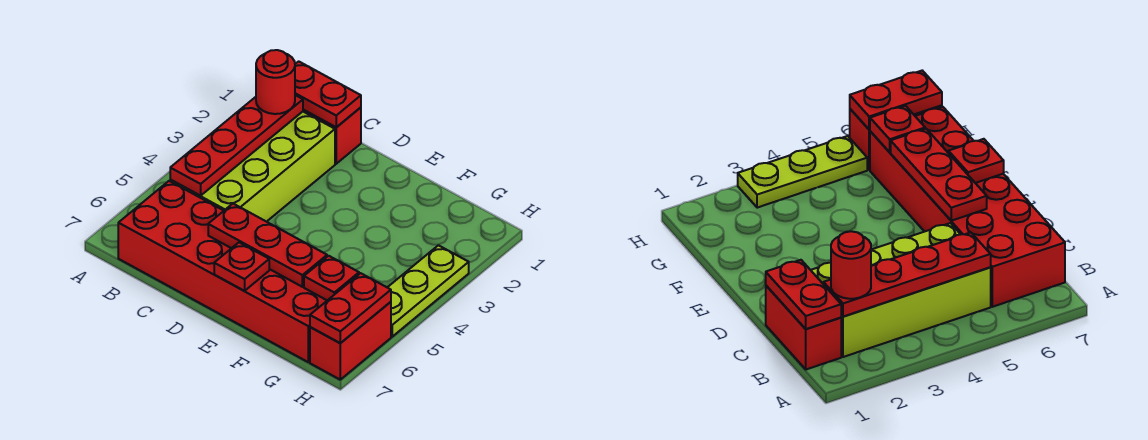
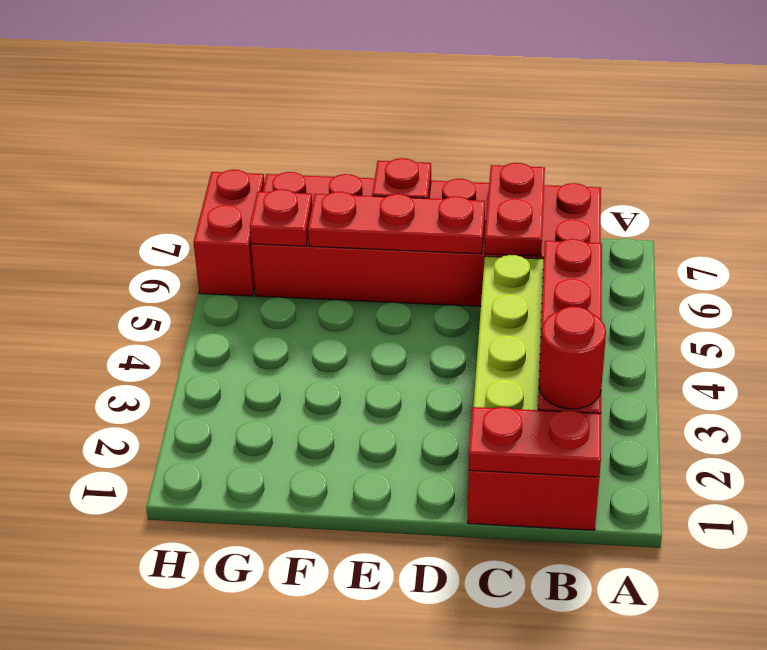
lime plate H3:H5 level 1 -> none
red plate H6:H7 level 2 -> red plate C6:C7 level 2

